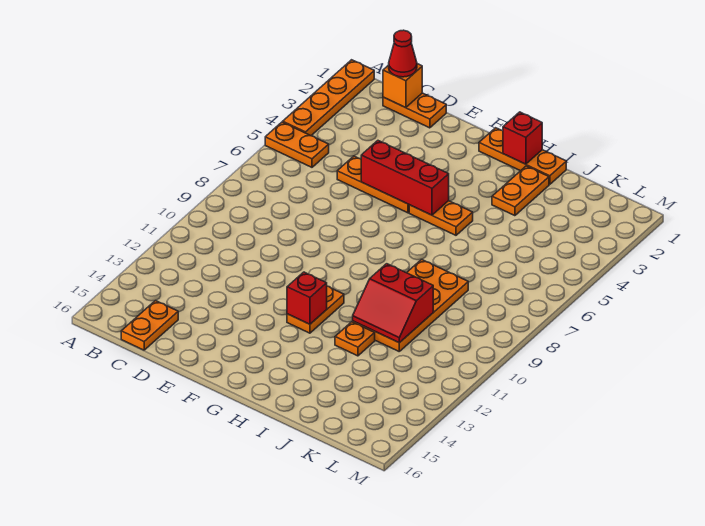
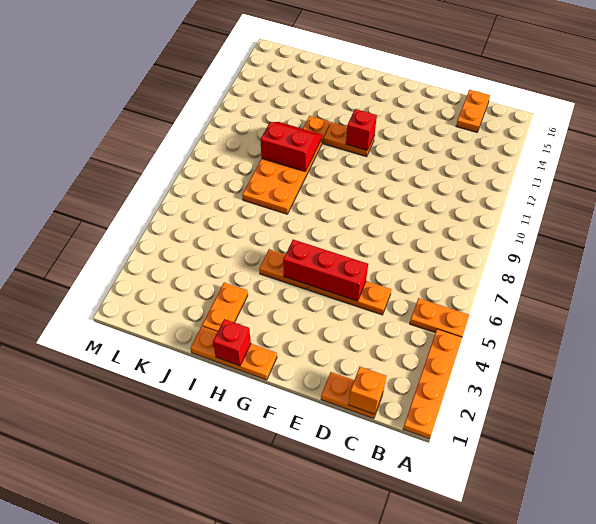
red cone C1 level 3 -> none
orange plate G11:G12 level 1 -> orange plate G12:H12 level 1

